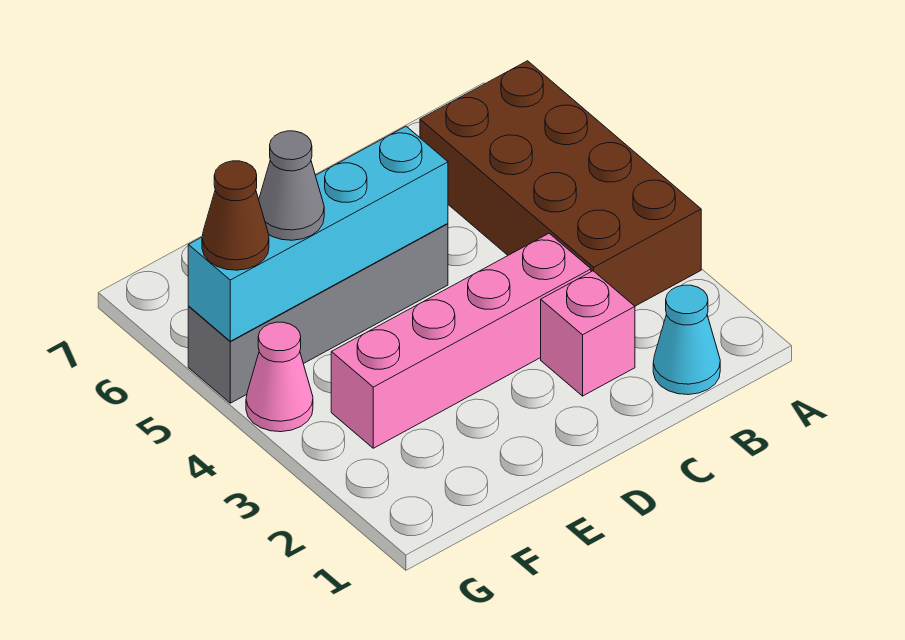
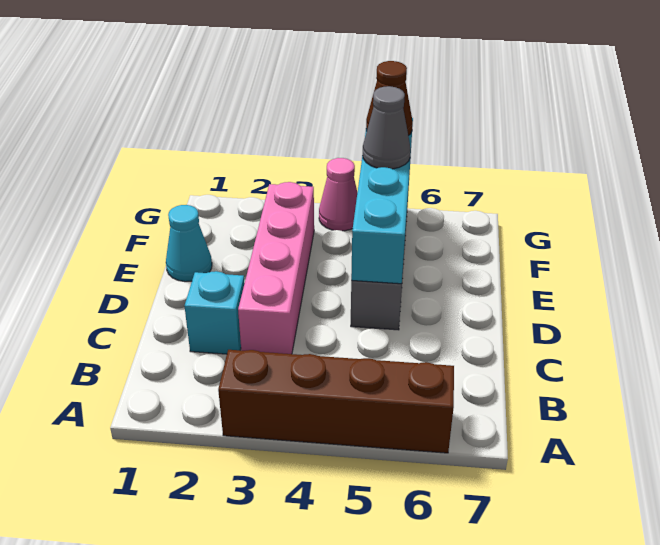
brown brick A3:B6 level 1 -> brown brick A3:A6 level 1
cyan cone B1 level 1 -> cyan cone E1 level 1
pink brick C2 level 1 -> cyan brick C2 level 1

